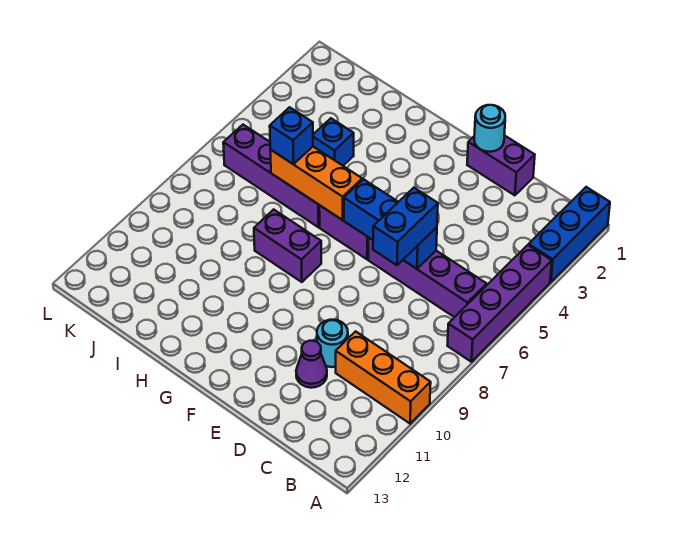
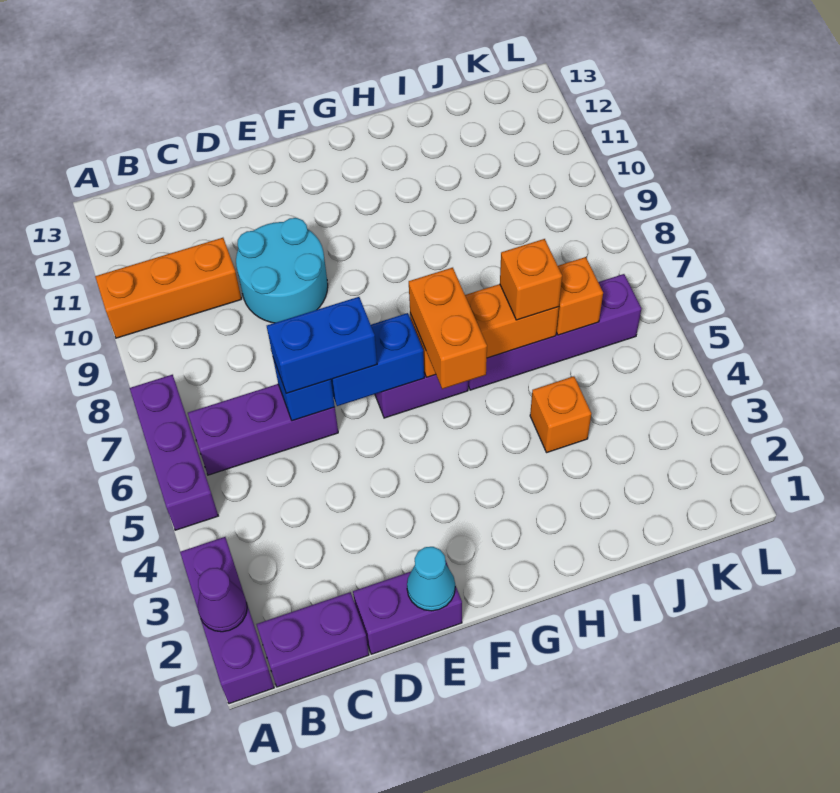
blue brick A1:A3 level 1 -> purple brick A1:A3 level 1
purple brick A4:A7 level 1 -> purple brick A5:A7 level 1
purple brick B6:E6 level 1 -> purple brick B6:D6 level 1
blue brick D6:D7 level 3 -> blue brick D6:E6 level 3
cyan round brick D10 level 1 -> cyan round brick D9:E10 level 1
purple cone D11 level 1 -> purple cone A2 level 2
cyan round brick E1 level 2 -> cyan cone E1 level 2
none -> orange brick G5:G6 level 3
purple brick G8:H8 level 1 -> purple brick B1:C1 level 1
blue brick I4 level 1 -> orange brick I4 level 1
blue brick I6 level 3 -> orange brick I6 level 3
none -> orange brick J6 level 2

